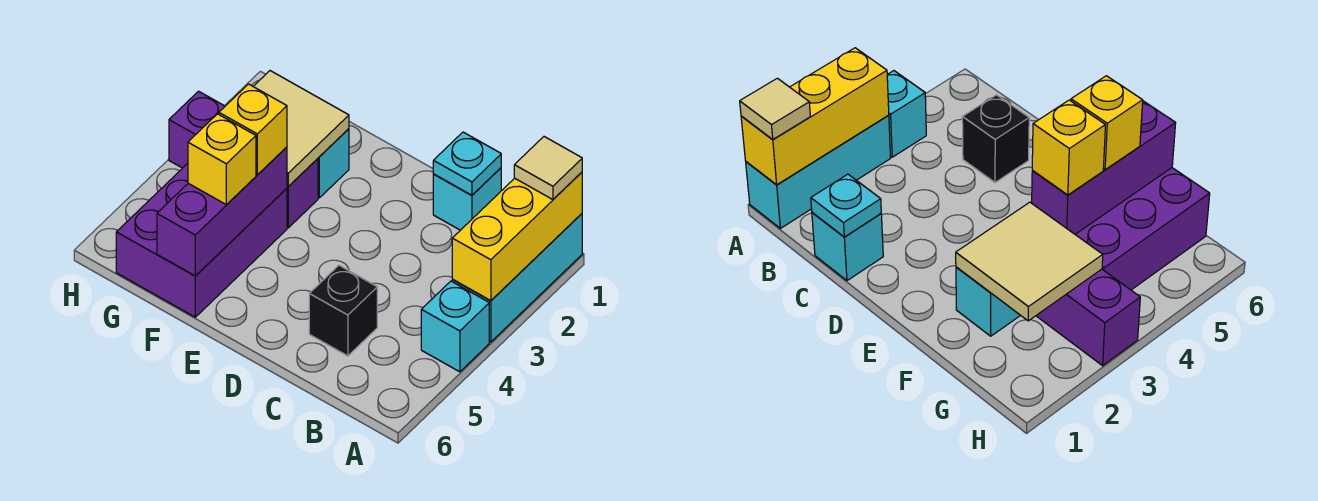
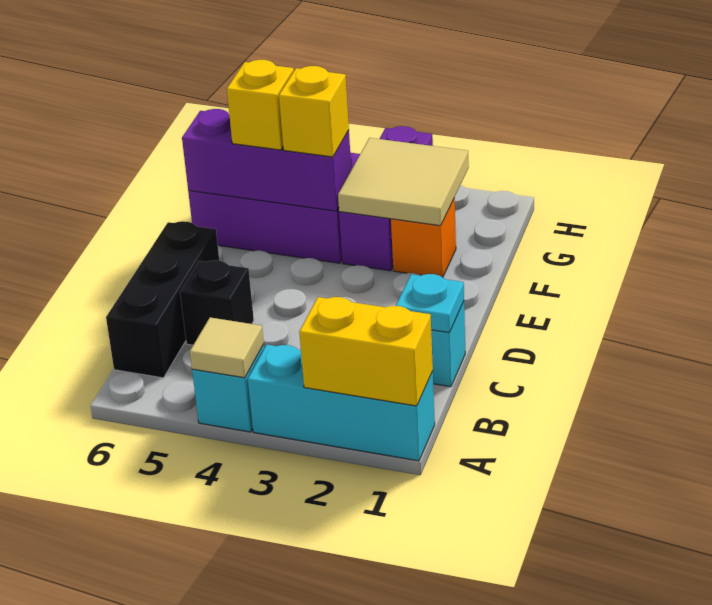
yellow brick A1:A3 level 2 -> yellow brick A1:A2 level 2
tan tile A1 level 3 -> tan tile A4 level 2
none -> black brick B6:D6 level 1
cyan brick F2 level 1 -> orange brick F2 level 1

